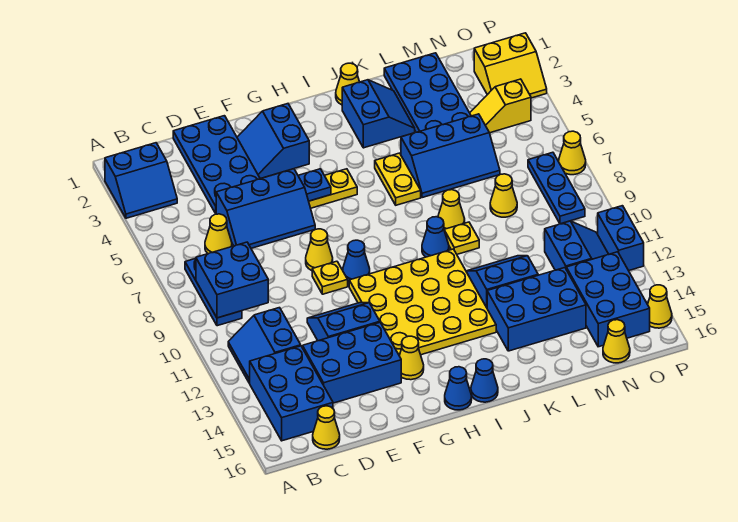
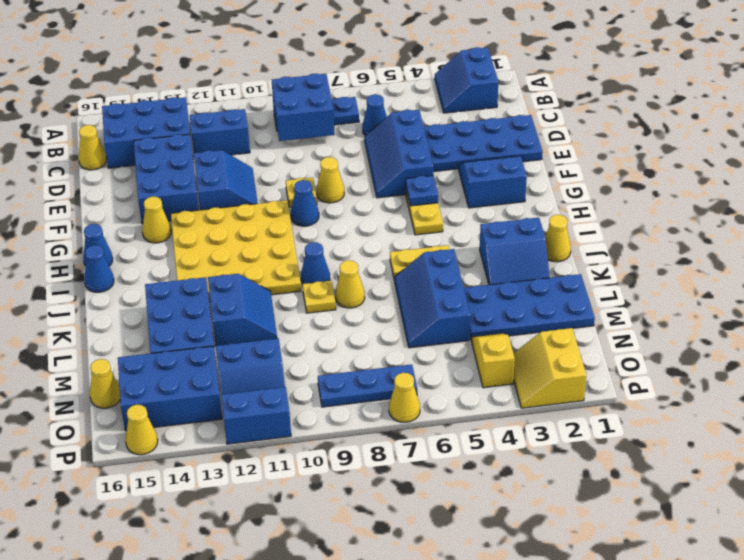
yellow cone C6 level 1 -> blue cone C6 level 1
yellow cone M8 level 1 -> none

